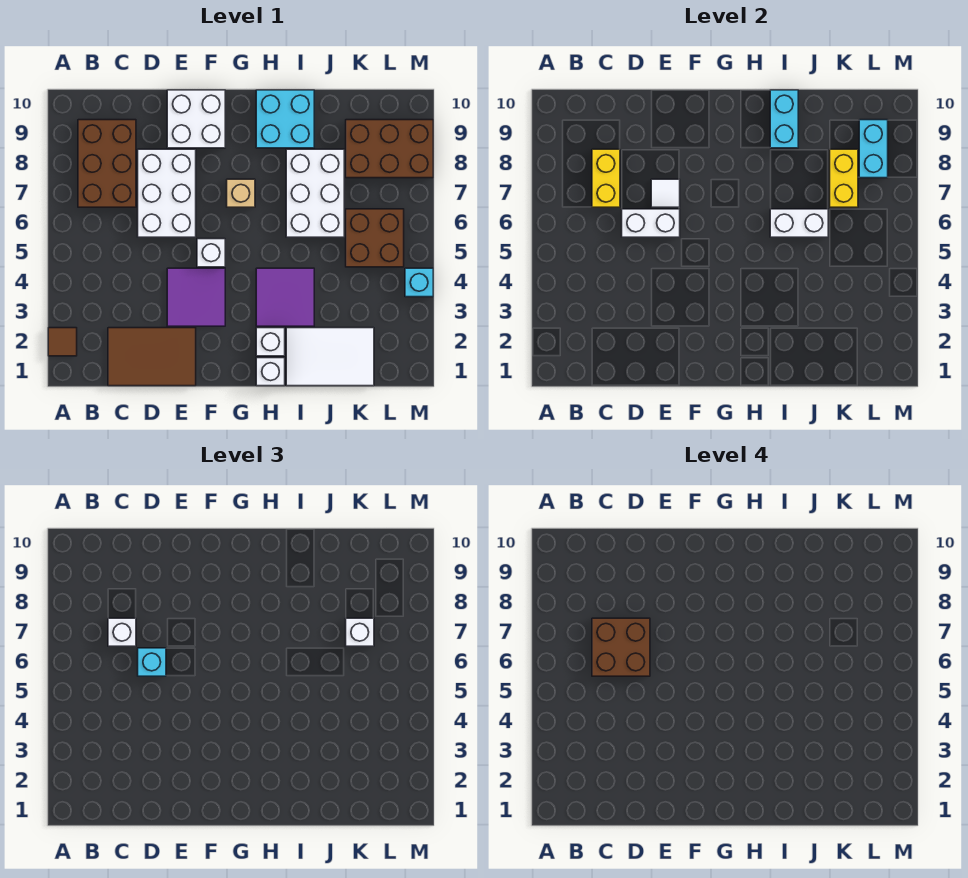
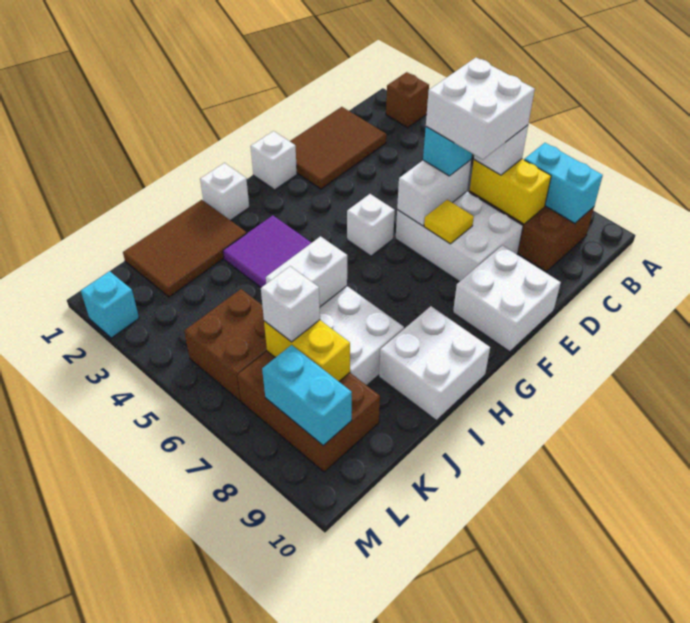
brown tile A2 level 1 -> brown brick A2 level 1
brown brick C6:D7 level 4 -> white brick C6:D7 level 4
purple tile E3:F4 level 1 -> none
white tile E7 level 2 -> yellow tile E7 level 2
tan brick G7 level 1 -> none
white brick H2 level 1 -> white brick F1 level 1
cyan brick H9:I10 level 1 -> white brick H9:I10 level 1
white tile I1:K2 level 1 -> brown tile I1:K2 level 1
cyan brick I9:I10 level 2 -> cyan brick B8:B9 level 2
brown brick K8:M9 level 1 -> brown brick K7:L9 level 1
cyan brick M4 level 1 -> cyan brick M2 level 1

